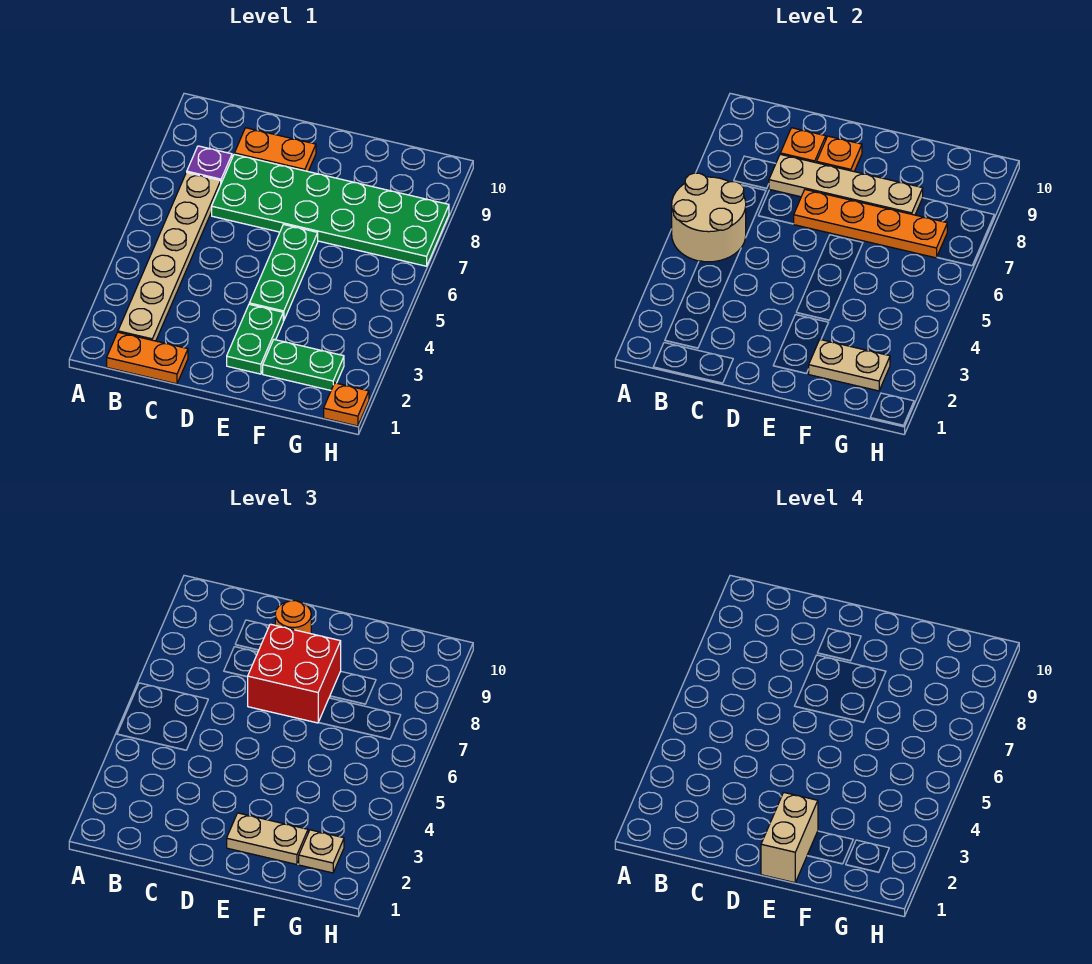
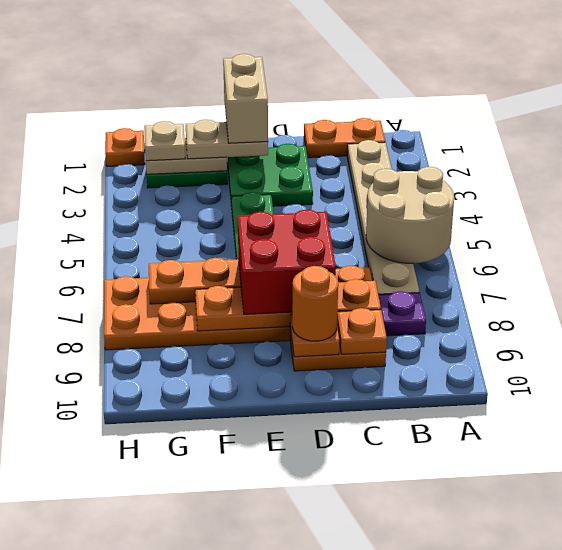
green plate C7:H8 level 1 -> orange plate C7:H8 level 1
tan plate C8:F8 level 2 -> orange plate C8:F8 level 2
green plate E2:E3 level 1 -> green plate D2:E3 level 1

